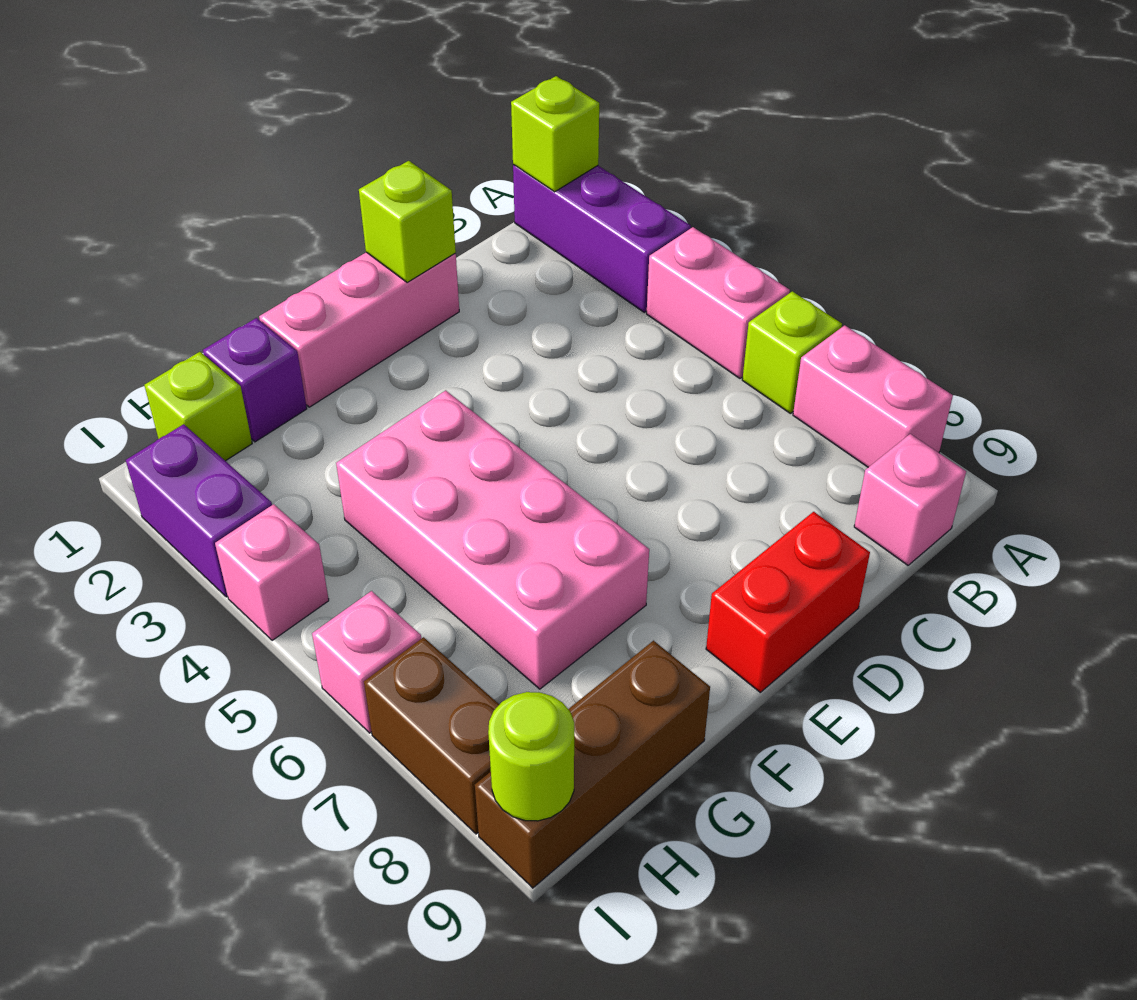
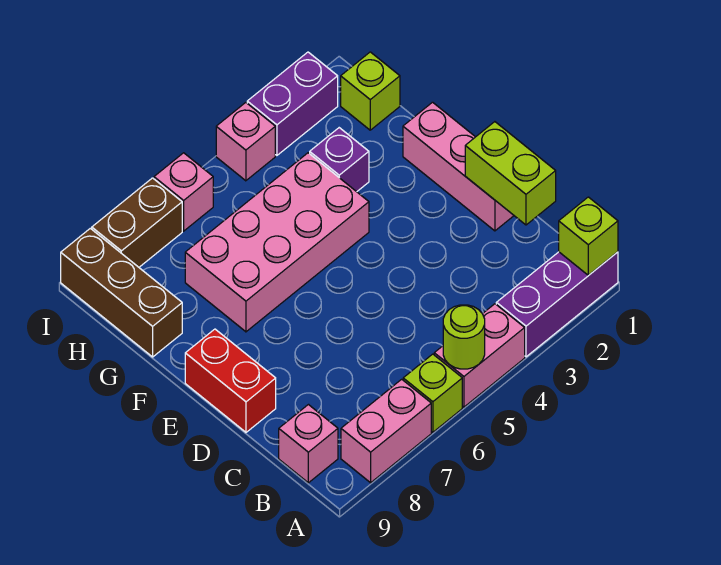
lime brick D1 level 2 -> lime brick C1:D1 level 2
purple brick G1 level 1 -> purple brick G3 level 1
lime round brick I9 level 2 -> lime round brick A5 level 2

